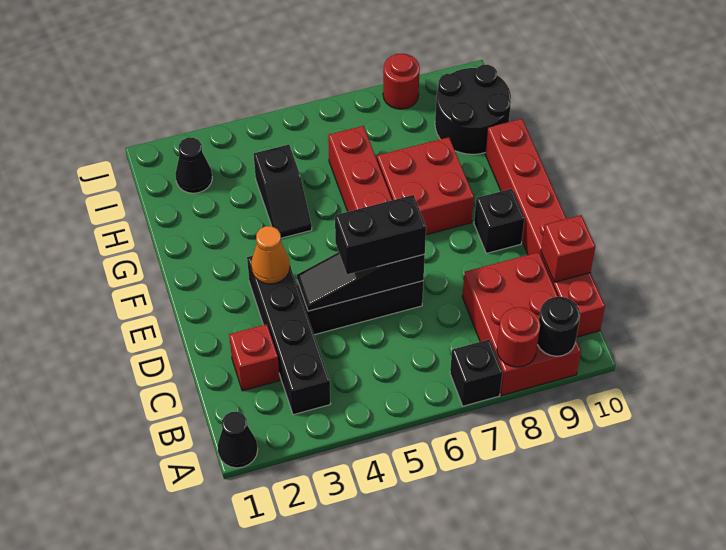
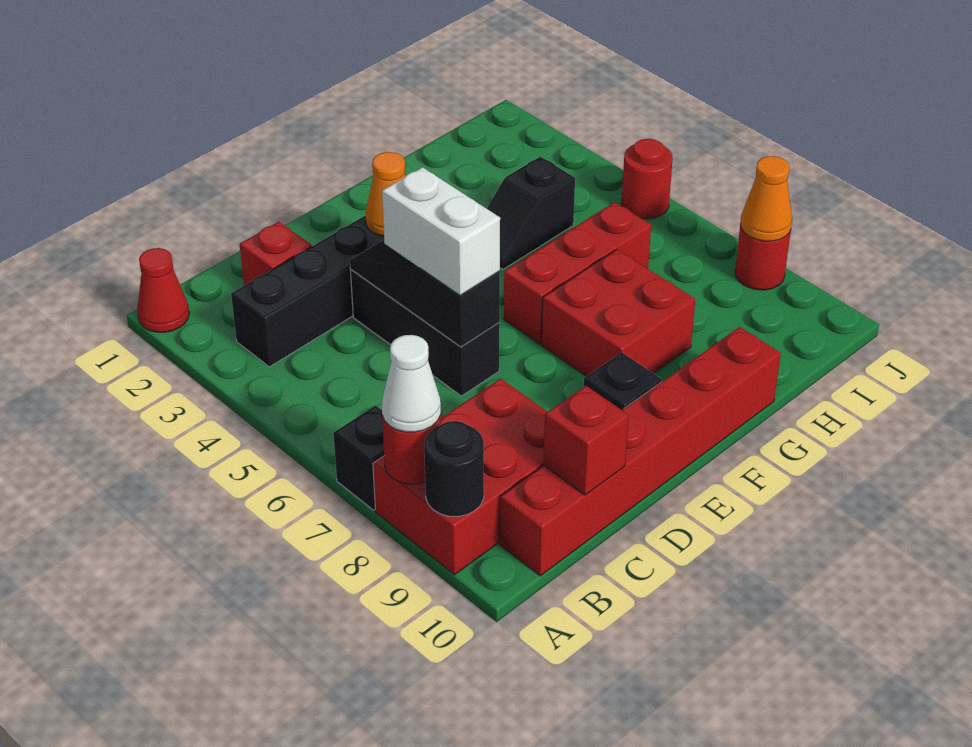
black cone A1 level 1 -> red cone A1 level 1
none -> white cone A8 level 3
black brick D5:D6 level 3 -> white brick D5:D6 level 3
black round brick H9:I10 level 1 -> none
black cone I2 level 1 -> none
none -> red round brick J5 level 1
none -> orange cone J8 level 2

